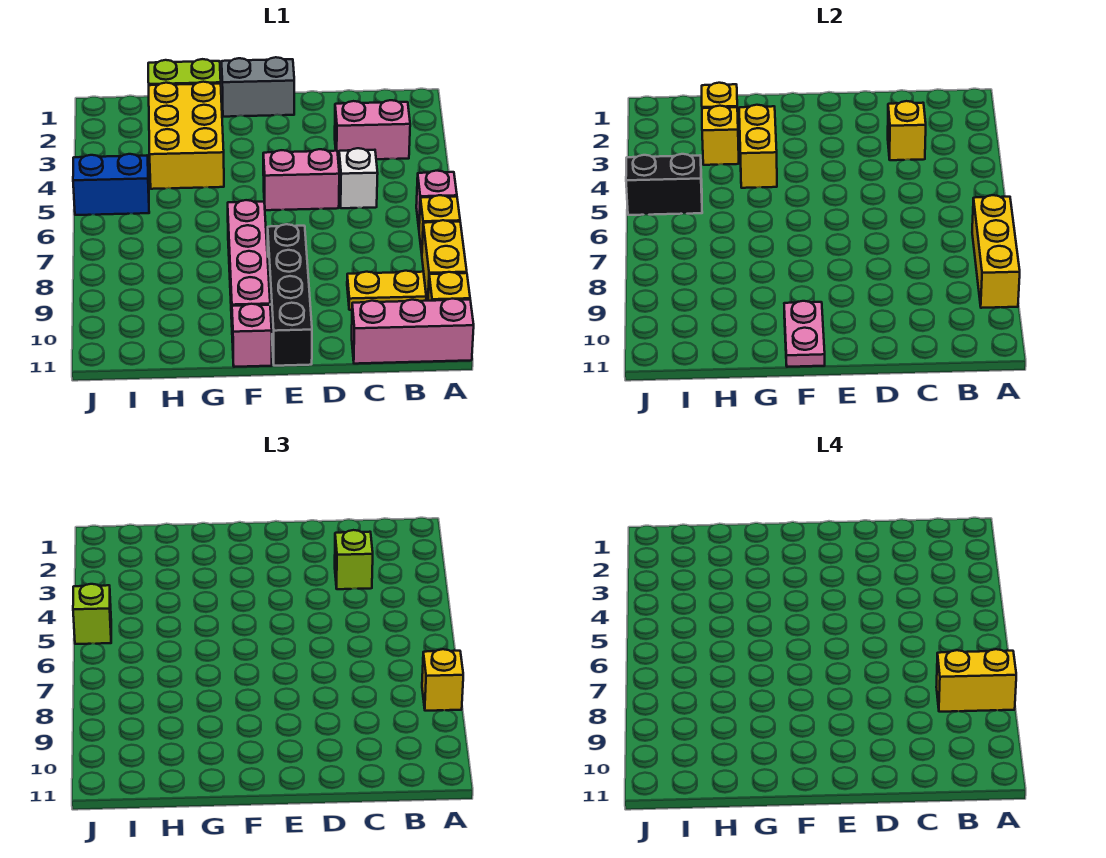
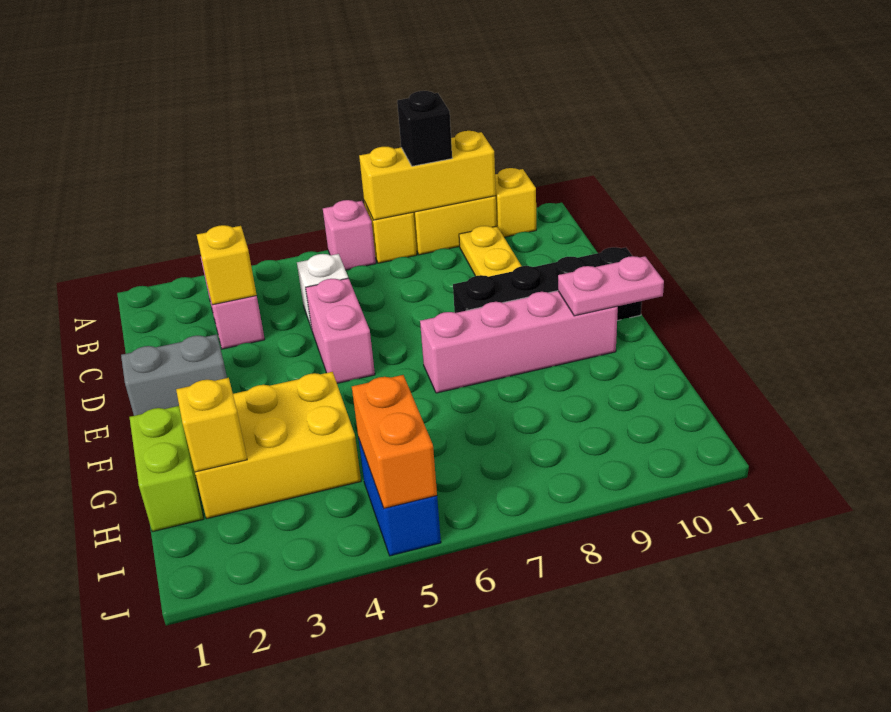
yellow brick A8 level 3 -> black brick A8 level 3
yellow brick A8:B8 level 4 -> none
pink brick A11:C11 level 1 -> none
lime brick C3 level 3 -> none
grey brick E1:F1 level 1 -> grey brick E1:E2 level 1
pink brick F11 level 1 -> none
yellow brick G3:G4 level 2 -> none
yellow brick H3 level 2 -> none
black brick I5:J5 level 2 -> orange brick I5:J5 level 2
lime brick J5 level 3 -> none

